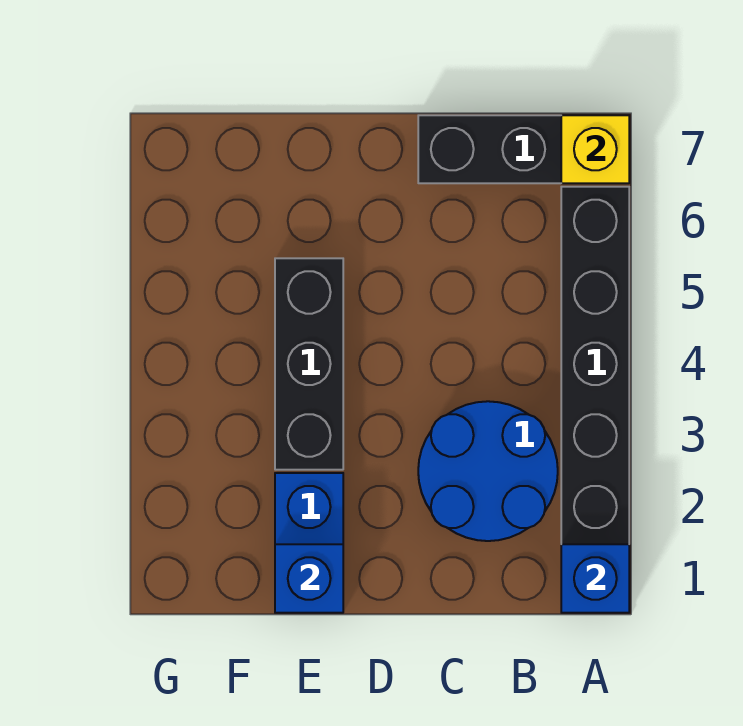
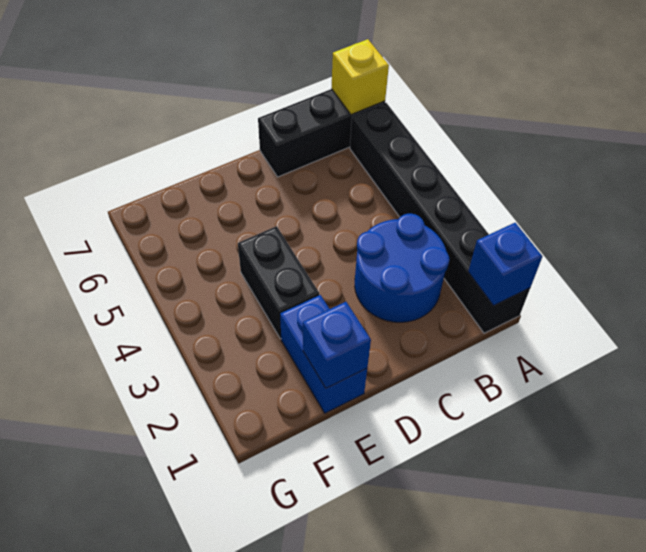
black brick E3:E5 level 1 -> black brick E3:E4 level 1

